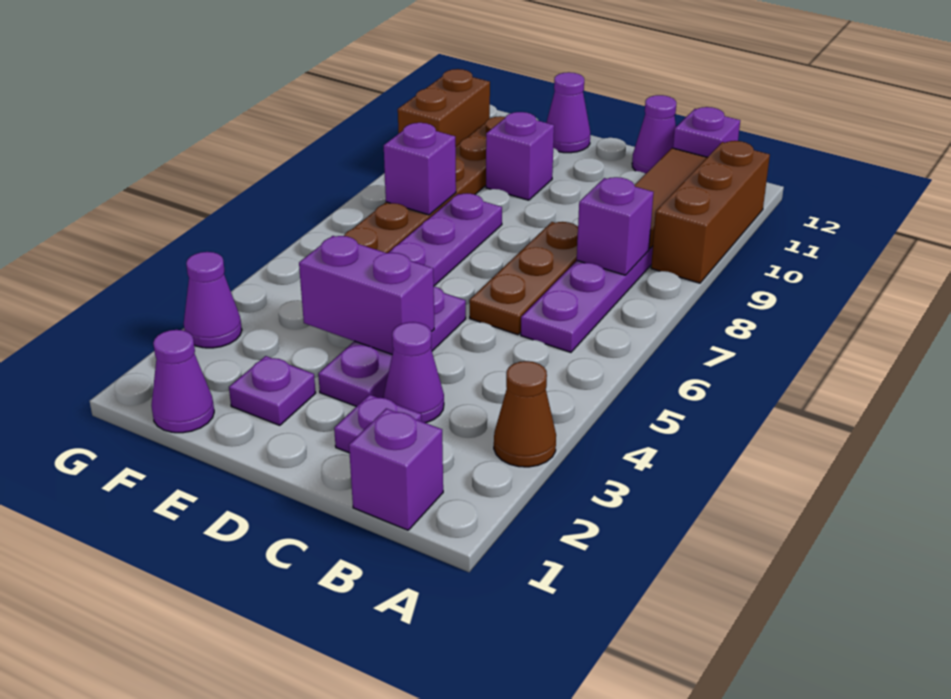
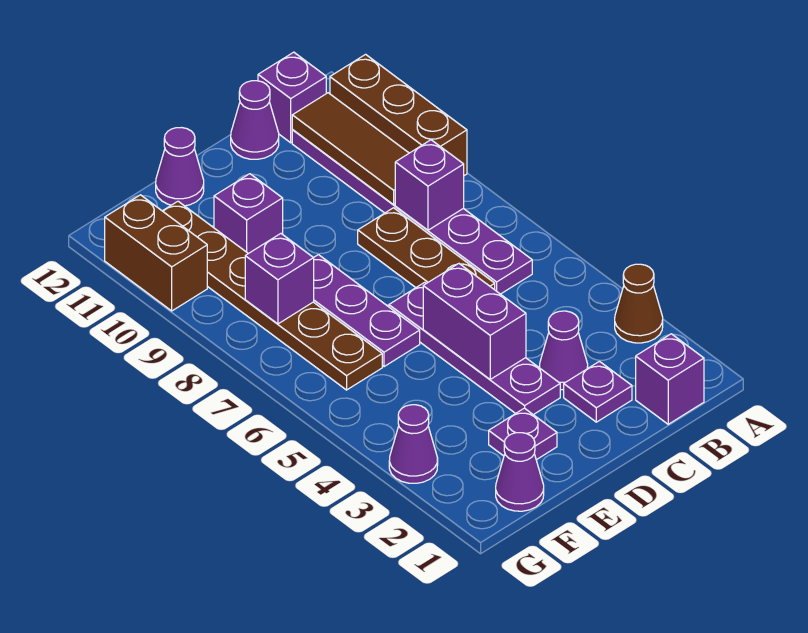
purple plate D3:D5 level 1 -> purple plate D3:D6 level 1
purple brick D4:E4 level 2 -> purple brick D4:D5 level 2

